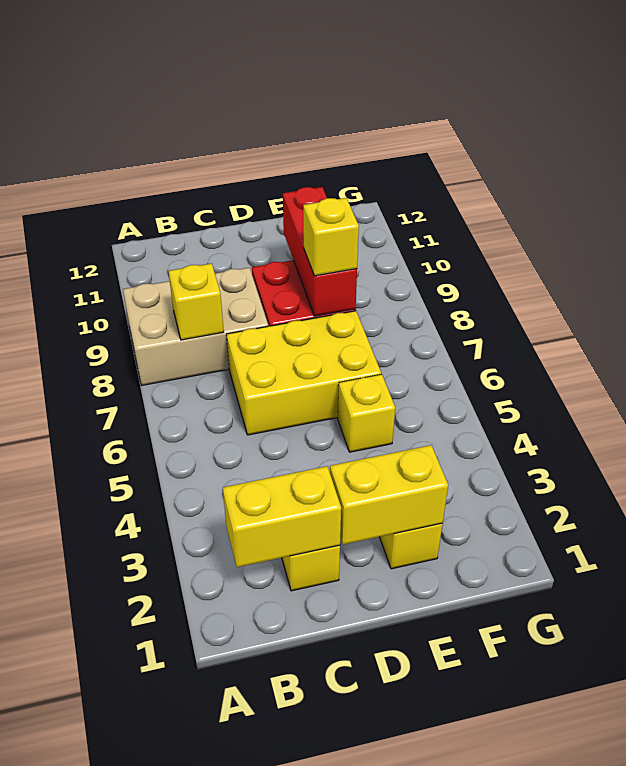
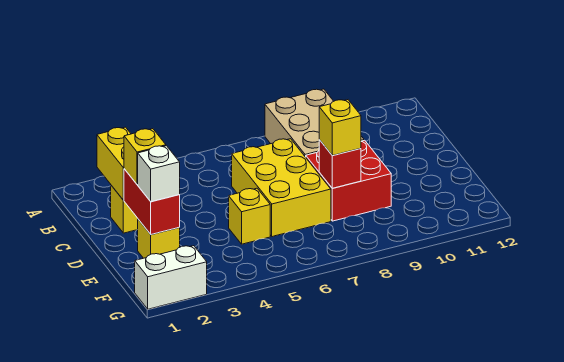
yellow brick B8 level 2 -> yellow brick D2 level 3
yellow brick D2:E2 level 2 -> red brick D2:E2 level 2
none -> white brick E2 level 3
red brick E8:E10 level 2 -> red brick E8 level 2
none -> white brick G1:G2 level 1

